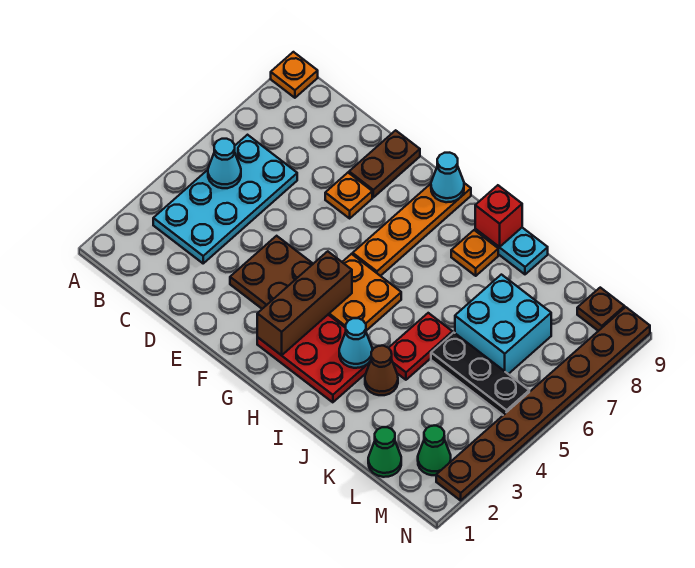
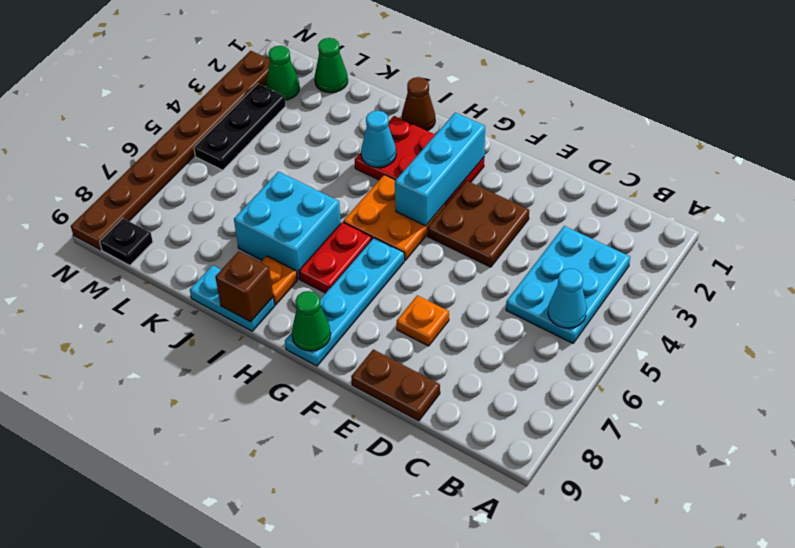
orange plate A9 level 1 -> none
cyan plate B3:C6 level 1 -> cyan plate B3:C5 level 1
brown plate E8:E9 level 1 -> brown plate D9:E9 level 1
brown brick G2:G4 level 2 -> cyan brick G2:G4 level 2
orange plate G6:G9 level 1 -> cyan plate G6:G9 level 1
cyan cone G9 level 2 -> green cone G9 level 2
red brick I9 level 2 -> brown brick I9 level 2
brown cone J3 level 1 -> brown cone I1 level 1
red plate J4:J5 level 1 -> red plate H6:H7 level 1
black plate K5:M5 level 1 -> black plate M3:M5 level 1
cyan brick K6:L7 level 1 -> cyan brick I6:J7 level 1
brown plate M9 level 1 -> black plate M9 level 1

